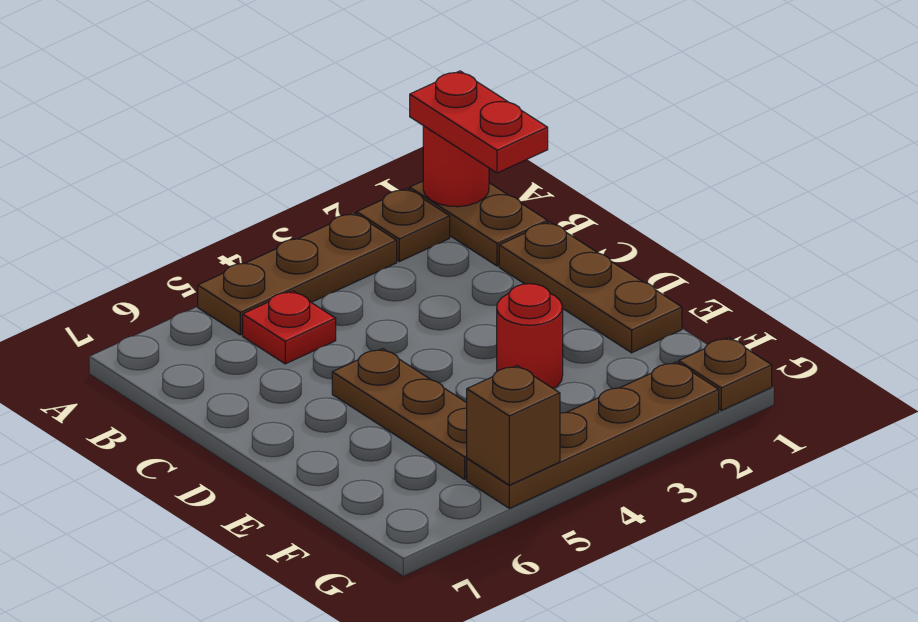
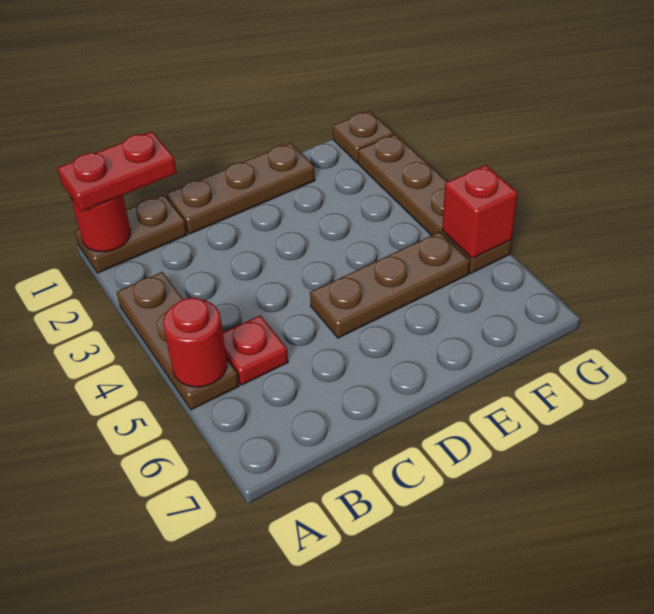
brown plate A2 level 1 -> none
red round brick E3 level 1 -> red round brick A5 level 2
brown brick G5 level 2 -> red brick G5 level 2

